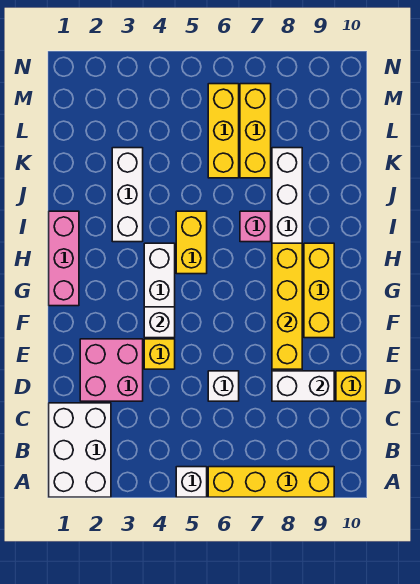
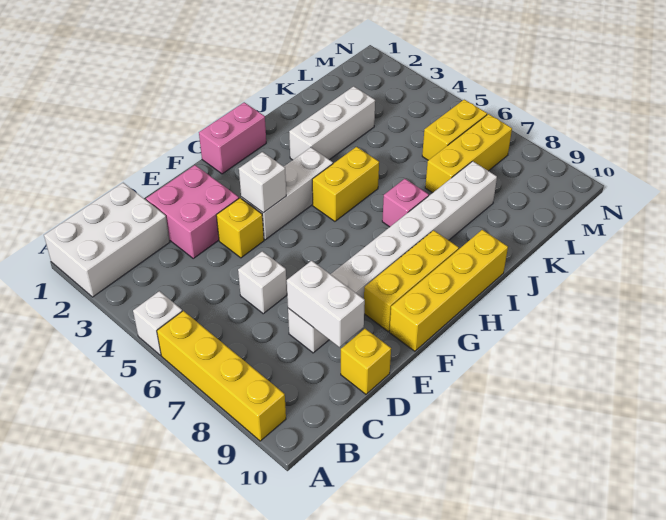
yellow brick E8:H8 level 2 -> yellow brick F10:I10 level 1
pink brick G1:I1 level 1 -> pink brick G1:H1 level 1
yellow brick K6:M6 level 1 -> yellow brick L6:M6 level 1

